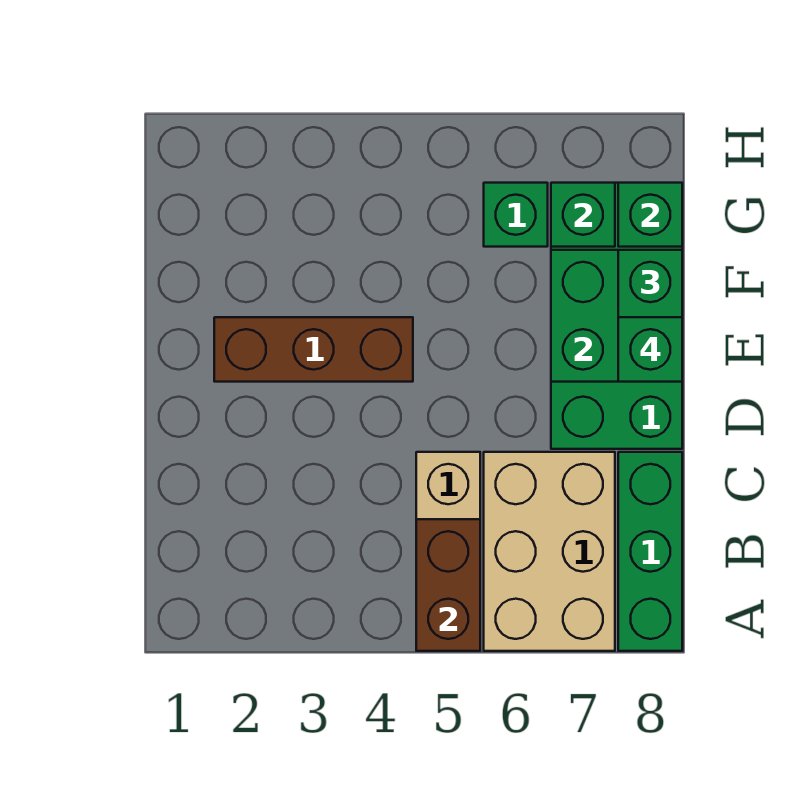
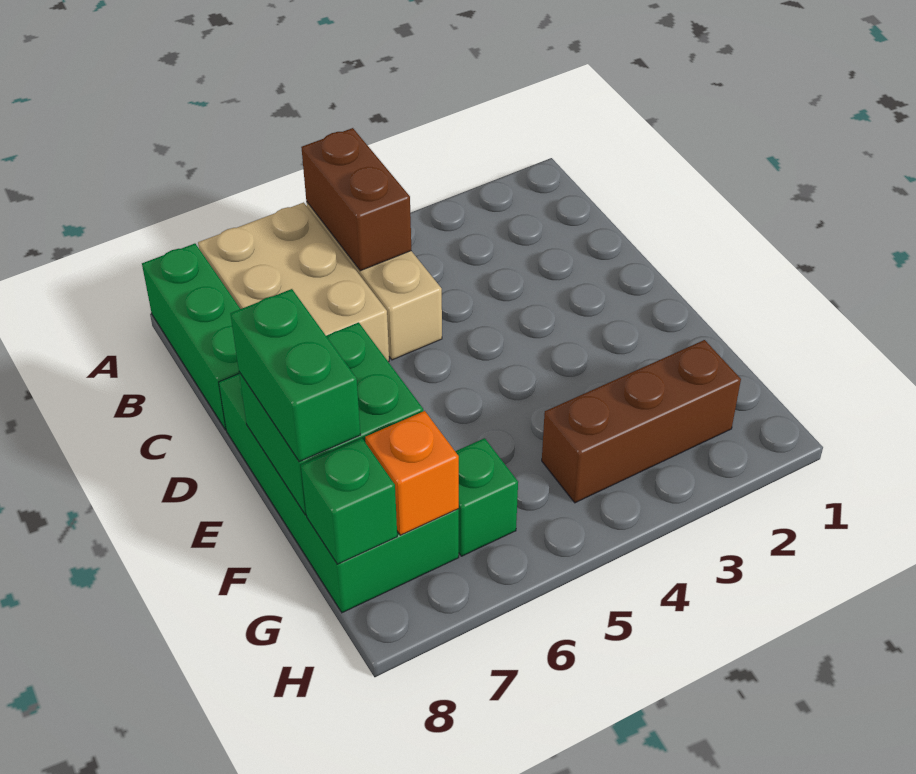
brown brick E2:E4 level 1 -> brown brick G2:G4 level 1
green brick E8 level 4 -> none
green brick G7 level 2 -> orange brick G7 level 2

